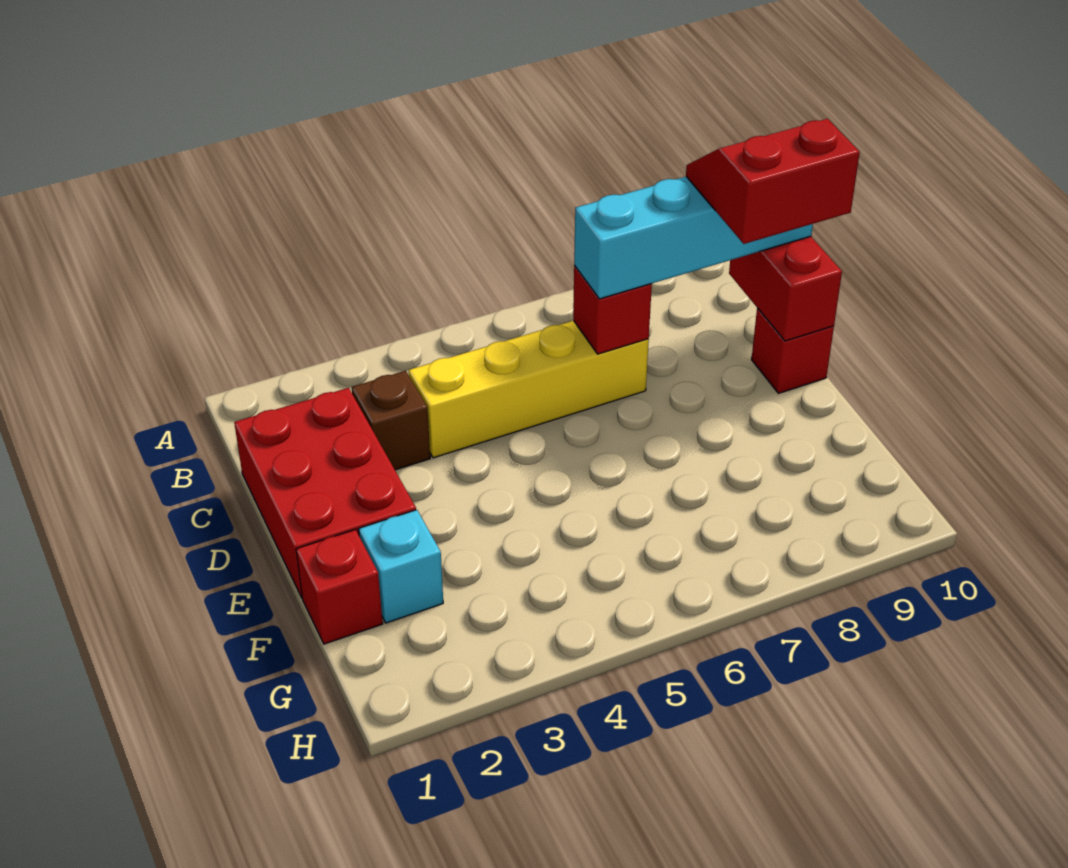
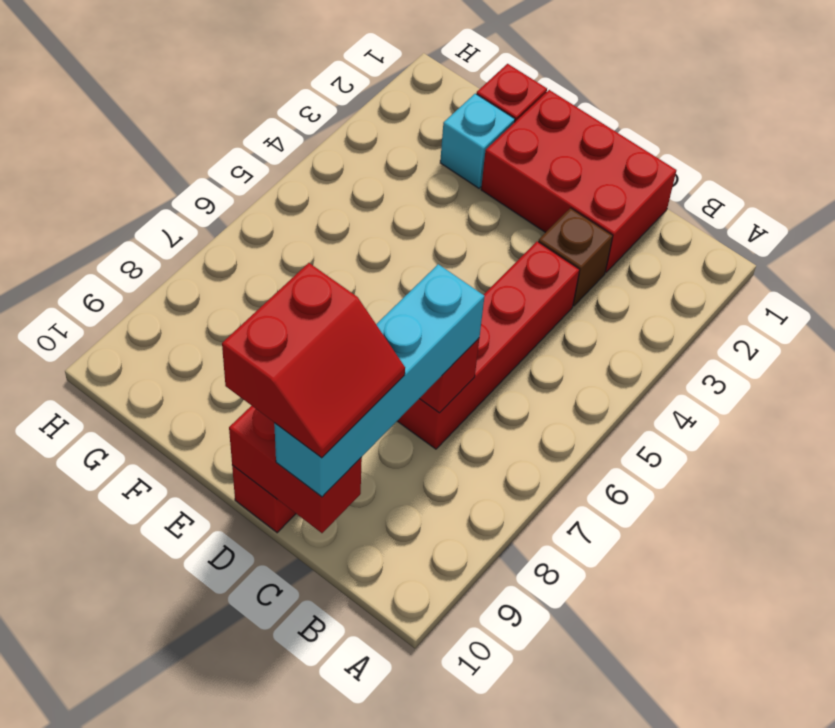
yellow brick C4:C7 level 1 -> red brick C4:C7 level 1

